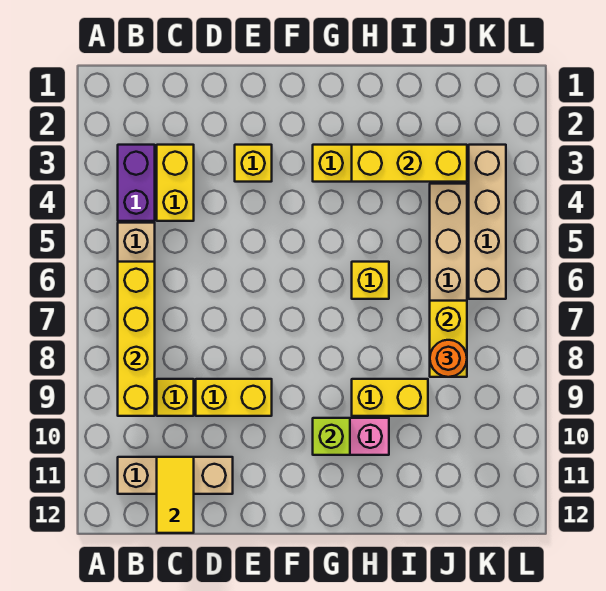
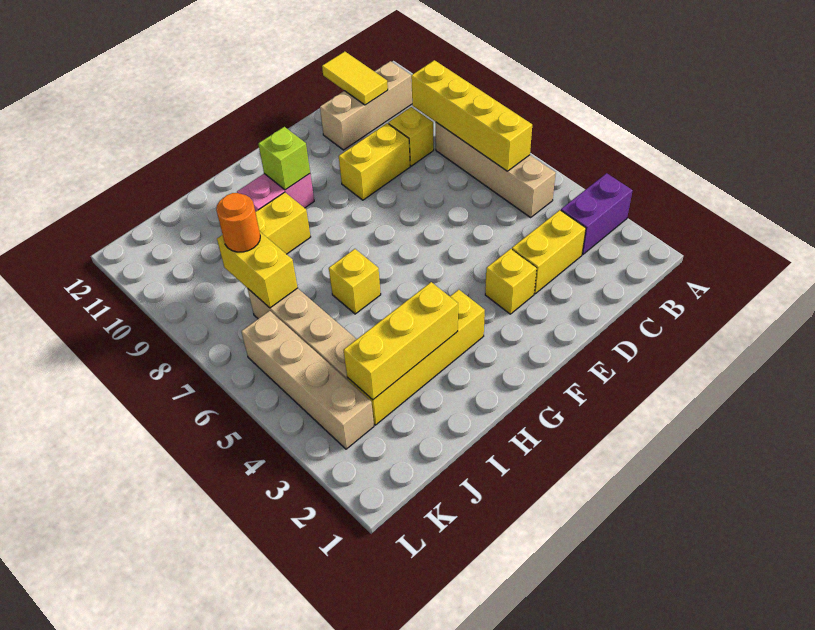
purple brick B3:B4 level 1 -> purple brick A3:B3 level 1
yellow brick C3:C4 level 1 -> yellow brick C3:D3 level 1

